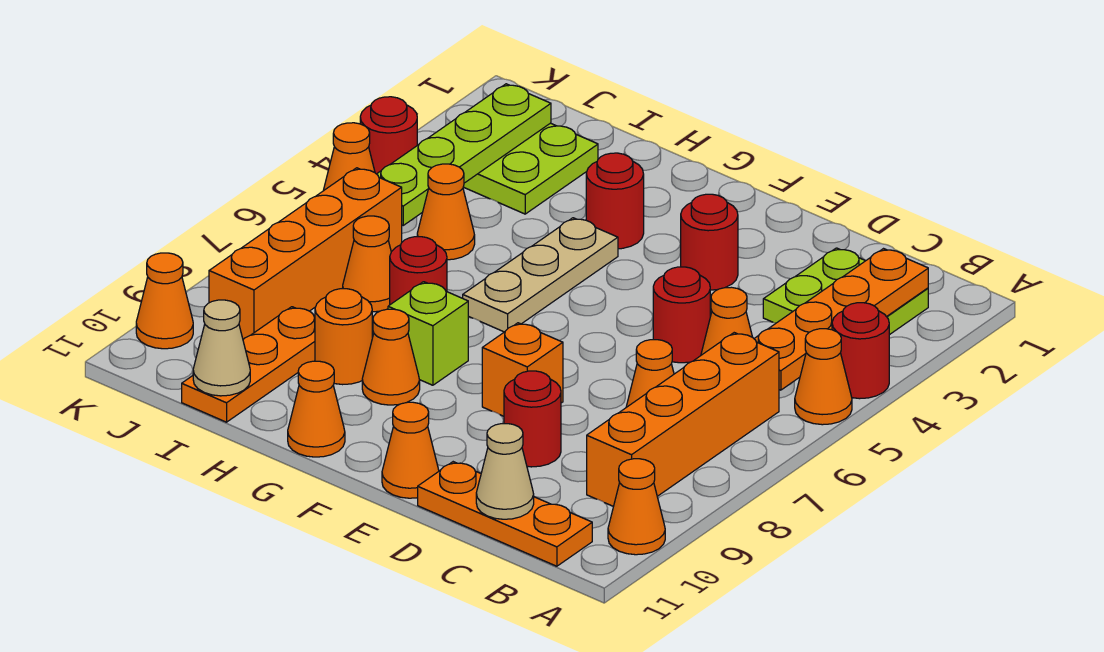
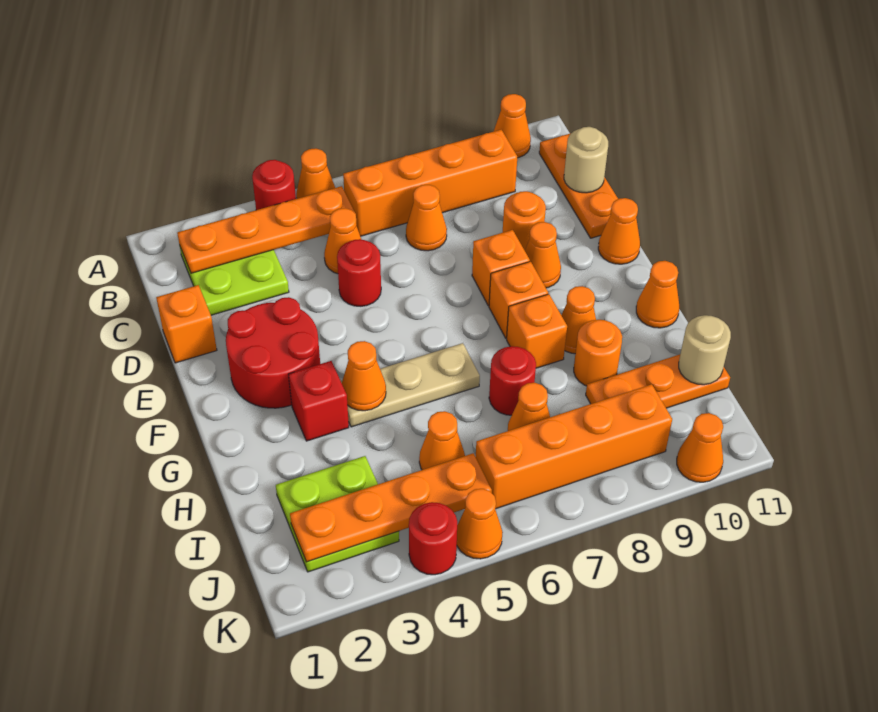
tan cone C11 level 2 -> tan round brick C11 level 2
none -> orange brick D1 level 1
red round brick D9 level 1 -> orange round brick D9 level 1
red round brick E3 level 1 -> red round brick E2:F3 level 1
none -> orange cone E9 level 1
none -> orange brick F8 level 1
red round brick G3 level 1 -> red brick G3 level 1
none -> orange cone G4 level 2
lime brick G8 level 1 -> orange brick G8 level 1
tan cone I11 level 2 -> tan round brick I11 level 2
lime plate J2:J5 level 2 -> orange plate J2:J5 level 2

